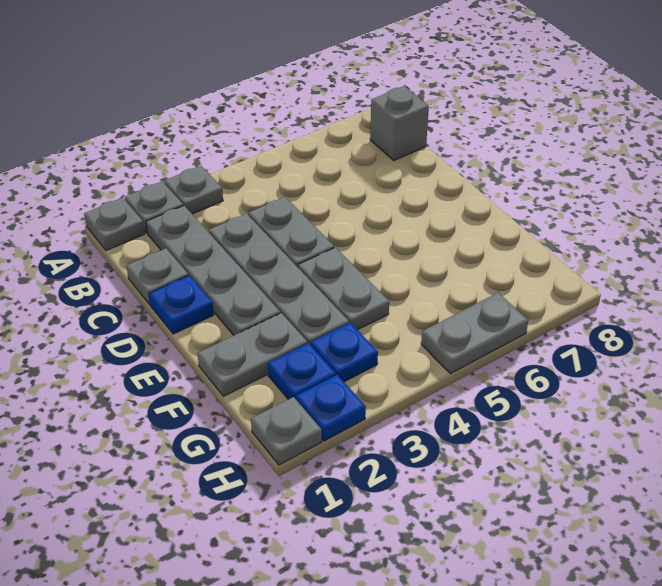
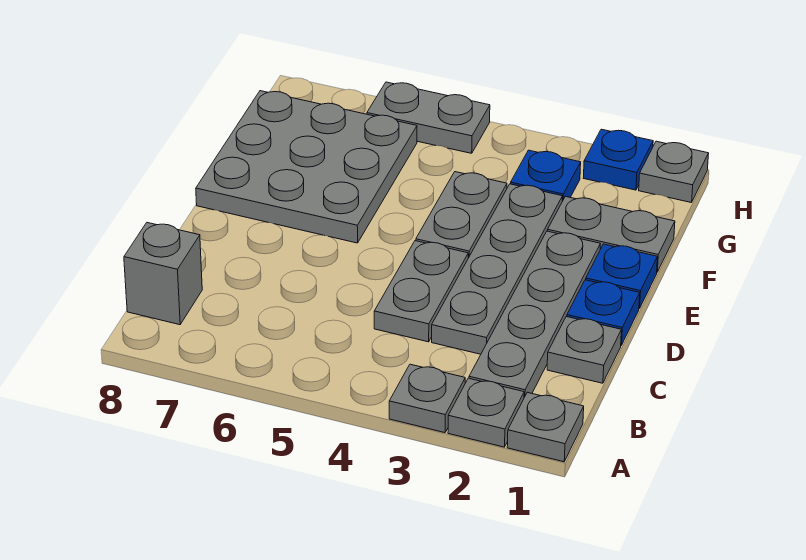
none -> grey plate E6:G8 level 1
blue plate G2 level 1 -> blue plate E1 level 1

